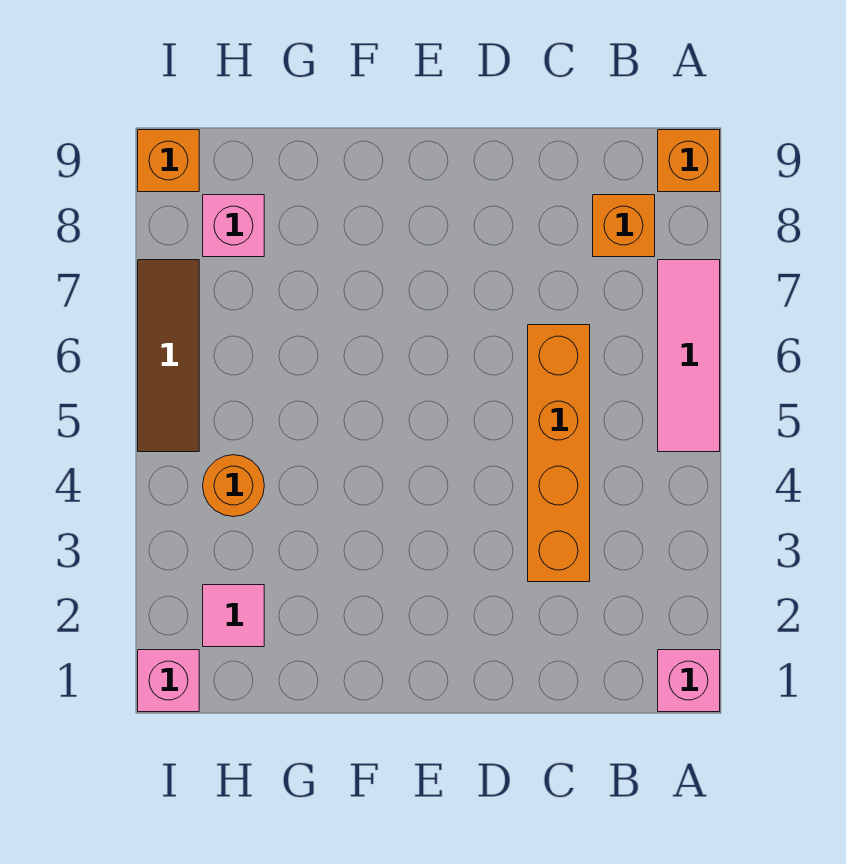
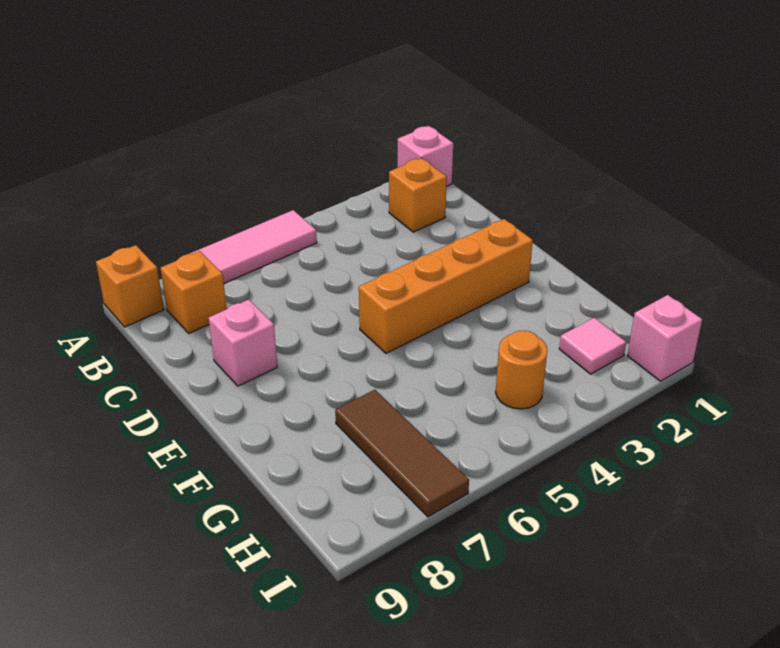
orange brick C3:C6 level 1 -> orange brick E2:E5 level 1
pink brick H8 level 1 -> pink brick D8 level 1
brown tile I5:I7 level 1 -> brown tile G7:I7 level 1
orange brick I9 level 1 -> orange brick B2 level 1

